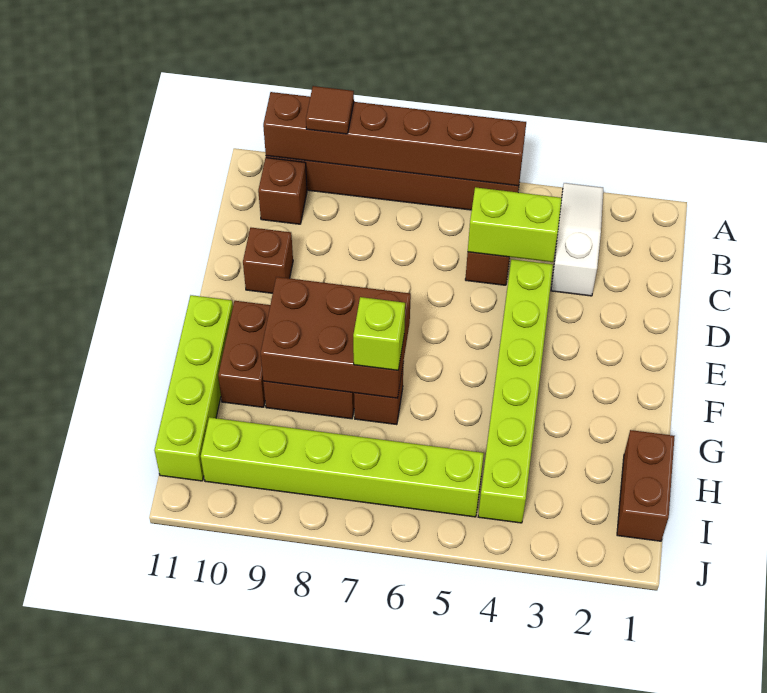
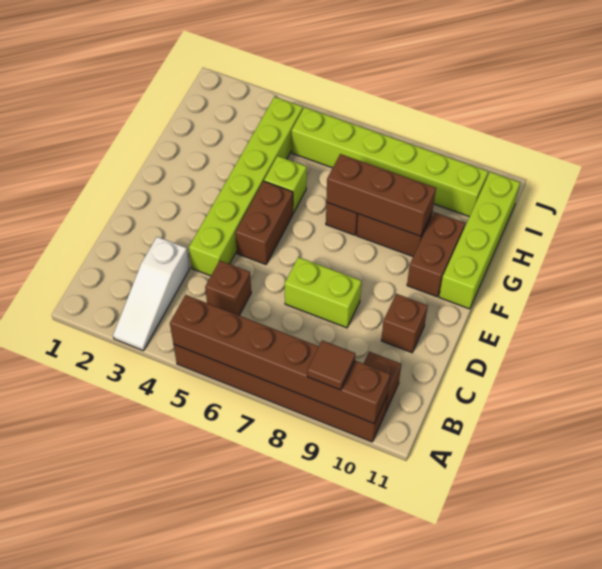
lime brick C4:C5 level 2 -> lime brick D7:D8 level 1
brown brick F7:G9 level 2 -> brown brick G7:G9 level 2
lime brick G7 level 3 -> lime brick G5 level 1
brown brick H1:I1 level 1 -> brown brick E5:F5 level 1

